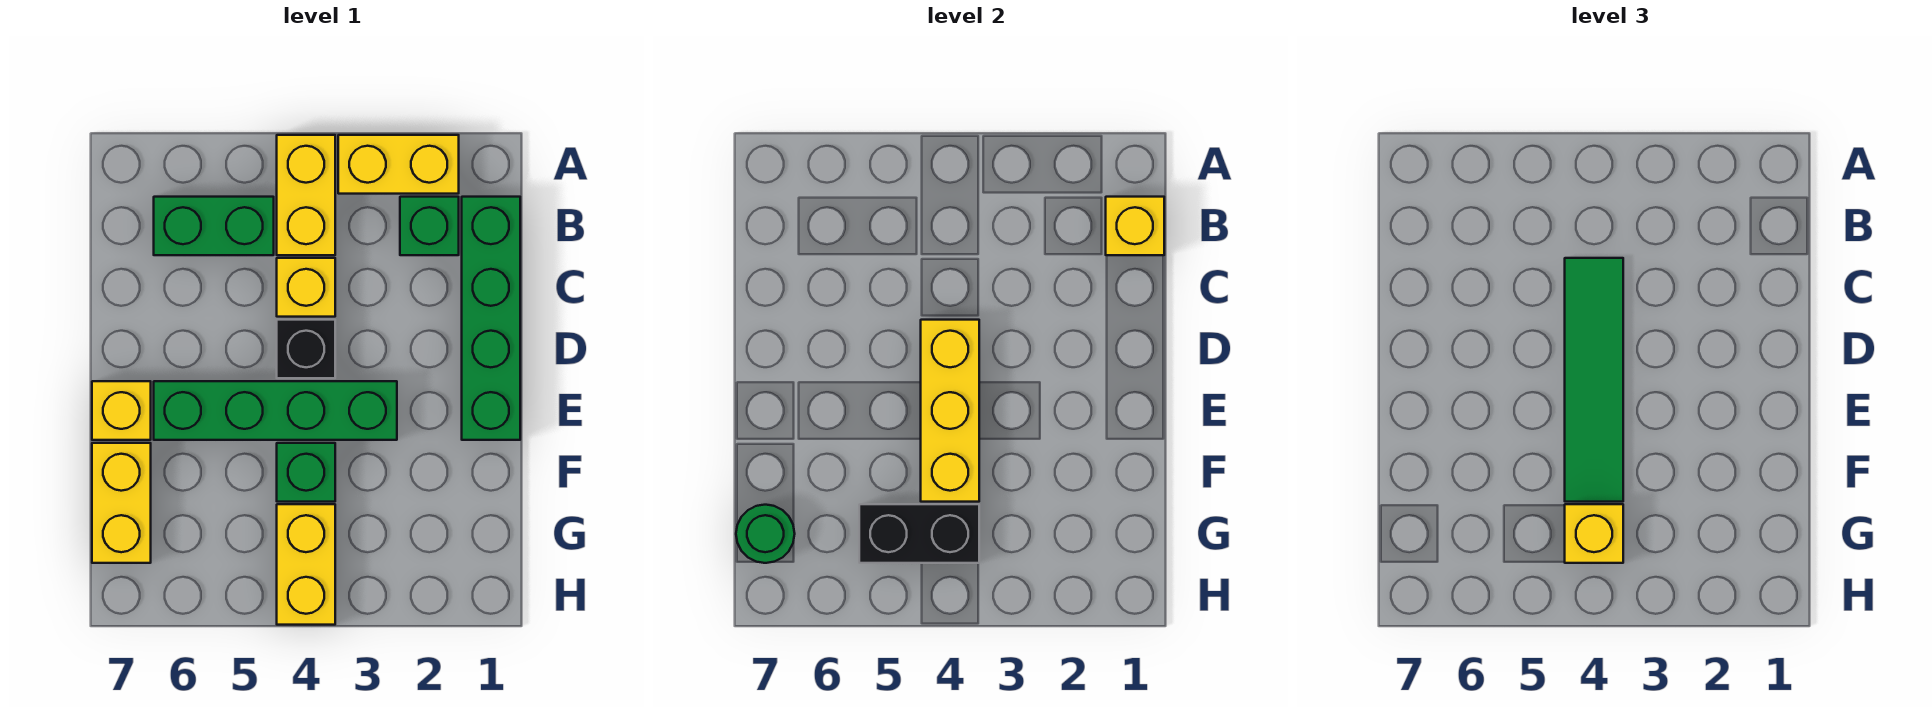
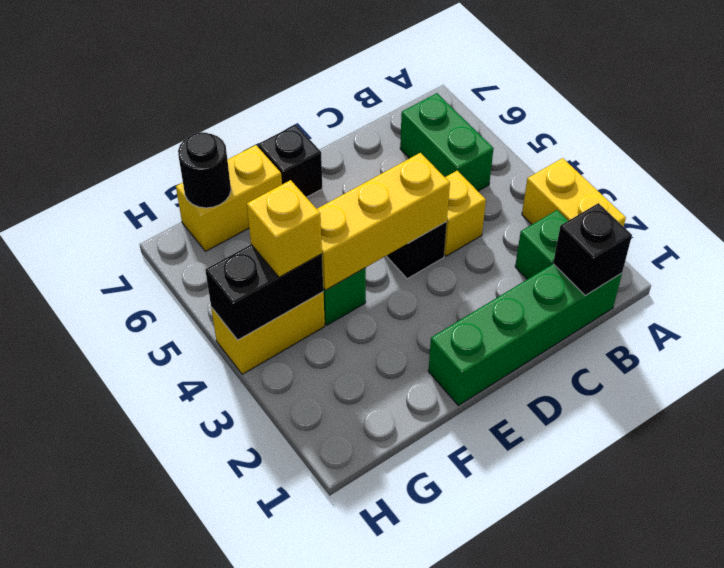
yellow brick A4:B4 level 1 -> none
yellow brick B1 level 2 -> black brick B1 level 2
green tile C4:F4 level 3 -> none
green brick E3:E6 level 1 -> none
yellow brick E7 level 1 -> black brick E7 level 1
black brick G4:G5 level 2 -> black brick G4:H4 level 2
green round brick G7 level 2 -> black round brick G7 level 2

